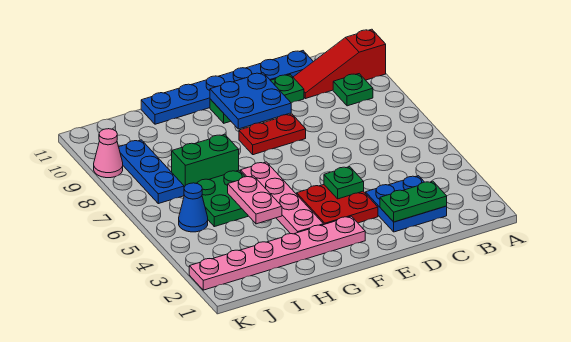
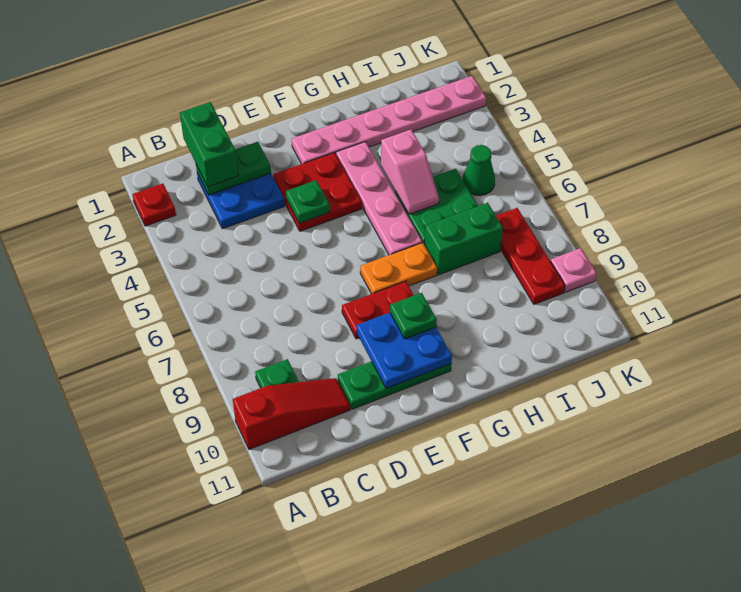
none -> red plate A2 level 1
none -> green brick C1:C2 level 3
blue plate C11:H11 level 1 -> none
none -> orange plate F7:G7 level 1
none -> green plate F9 level 3
pink plate H4:H5 level 2 -> pink slope H4:H5 level 2 top 4
blue cone J5 level 1 -> green cone J5 level 1
blue plate J7:J9 level 1 -> red plate J7:J9 level 1
pink cone K9 level 1 -> pink plate K9 level 1

